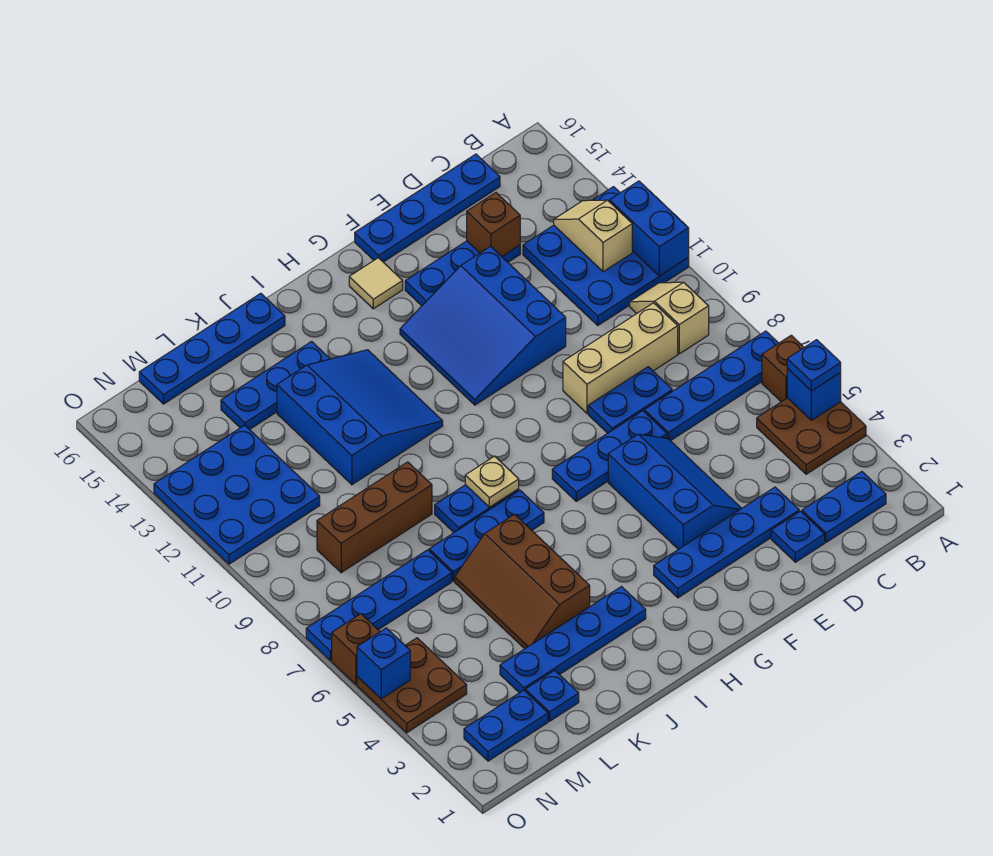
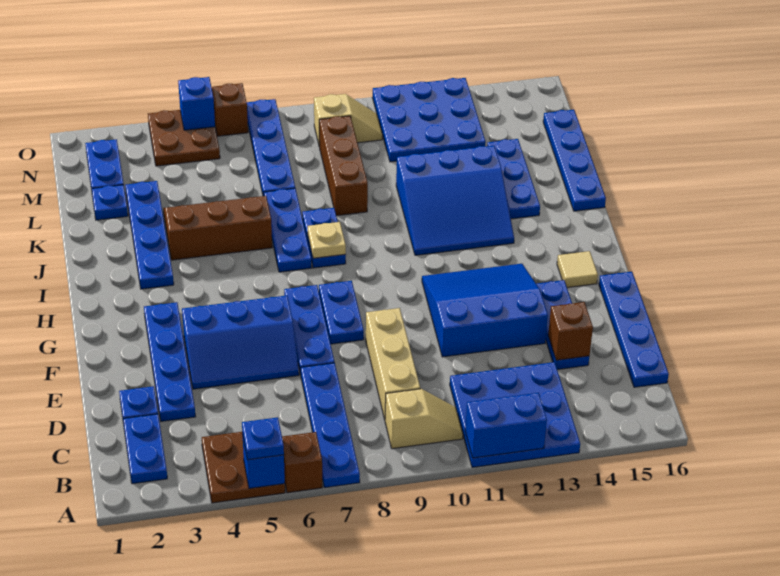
tan slope B12:B13 level 2 top 12 -> tan slope N9:N10 level 1 top 9
blue plate D8:E8 level 1 -> blue plate F8:G8 level 1

